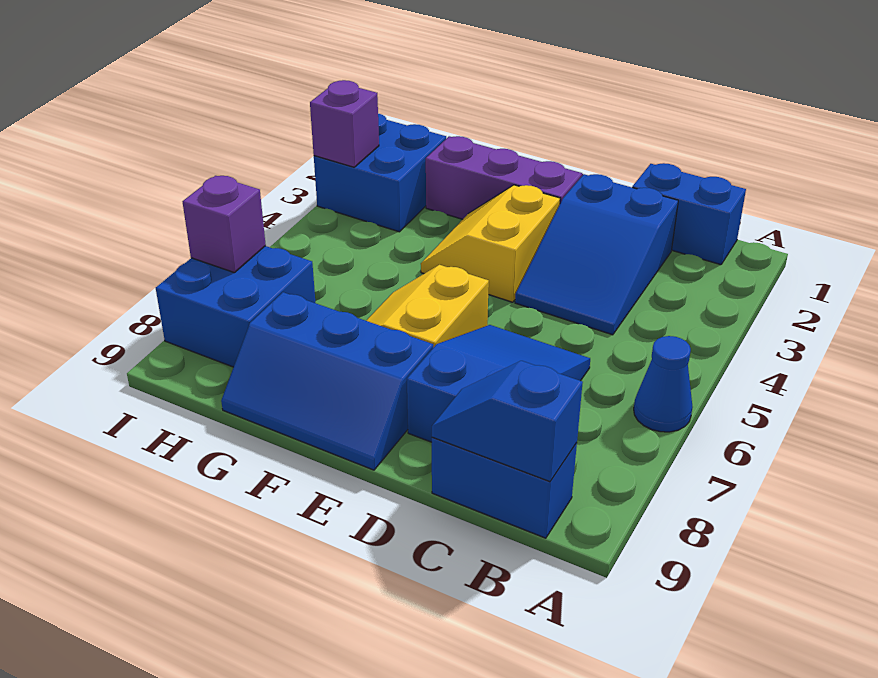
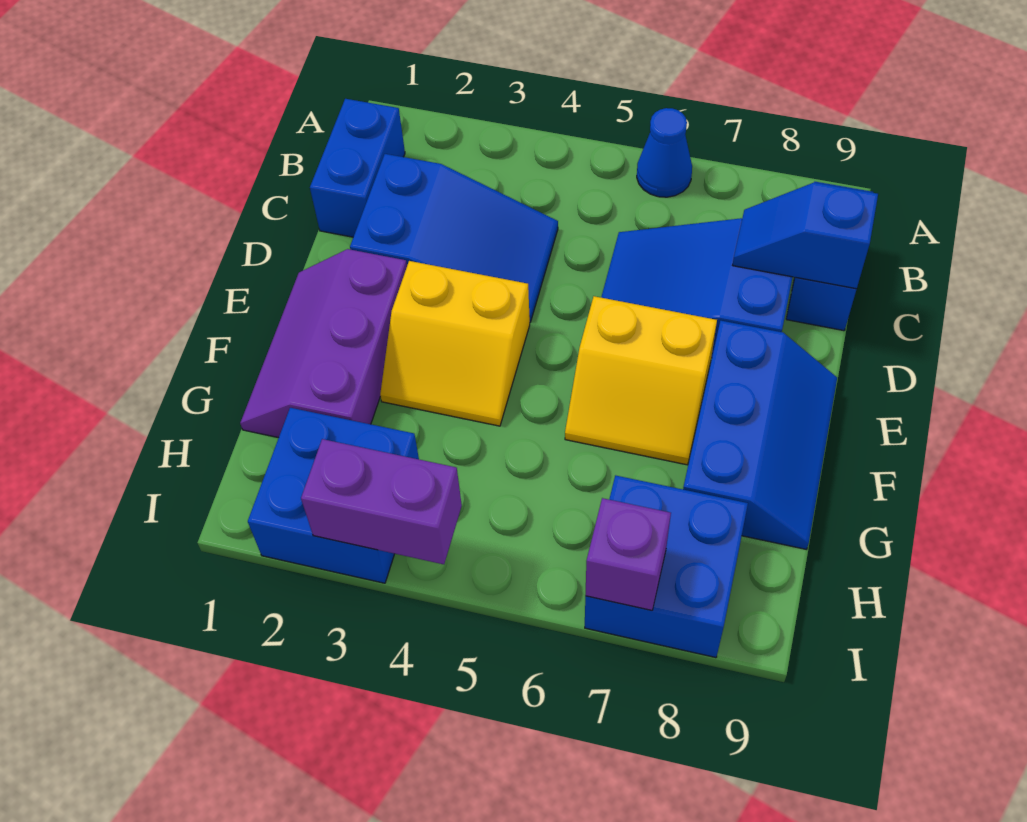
blue slope B9:C9 level 2 top B -> blue slope C8:C9 level 2 top 9
purple brick I3 level 2 -> purple brick I3:I4 level 2

